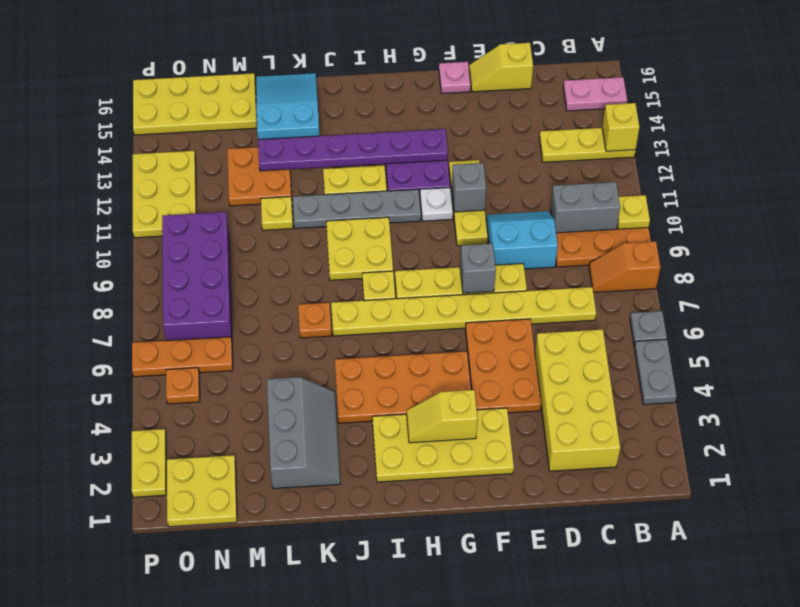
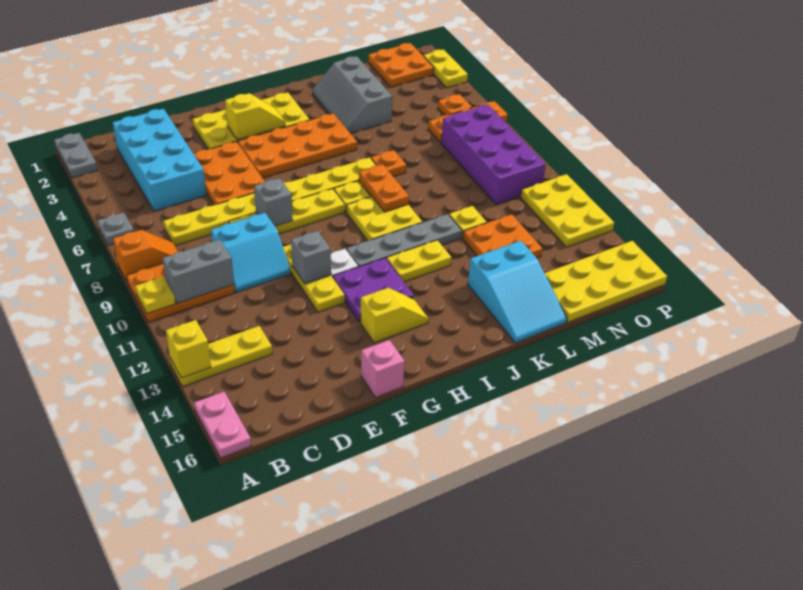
grey plate A4:A5 level 1 -> grey plate A1:A2 level 1
pink plate A15:B15 level 1 -> pink plate A15:A16 level 1
yellow brick C2:D5 level 1 -> cyan brick C2:D5 level 1
yellow slope D16:E16 level 1 top D -> yellow slope G14:H14 level 1 top G
pink plate F16 level 1 -> pink brick F16 level 1
purple plate G13:L13 level 2 -> none
none -> orange plate J8:J9 level 2
yellow plate N1:O2 level 1 -> orange plate N1:O2 level 1

